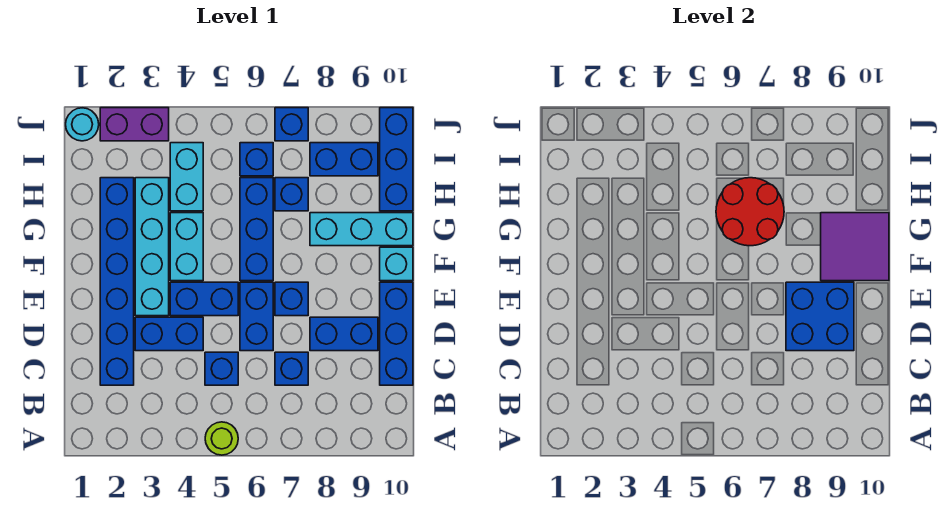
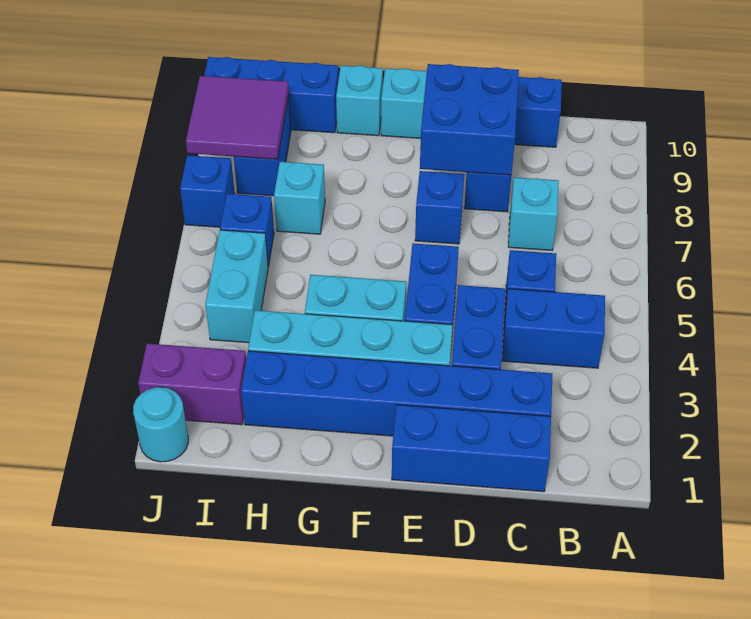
lime round brick A5 level 1 -> none
blue brick C7 level 1 -> cyan brick C7 level 1
blue brick D6:E6 level 1 -> blue brick B4:C4 level 1
blue brick F6:H6 level 1 -> blue brick C1:E1 level 1
purple tile F9:G10 level 2 -> purple tile I8:J9 level 2
red round brick G6:H7 level 2 -> none
cyan brick G8:G10 level 1 -> cyan brick G10 level 1
cyan brick H4:I4 level 1 -> cyan brick I4:I5 level 1
blue brick H7 level 1 -> cyan brick H7 level 1
purple brick J2:J3 level 1 -> purple brick I2:J2 level 1

